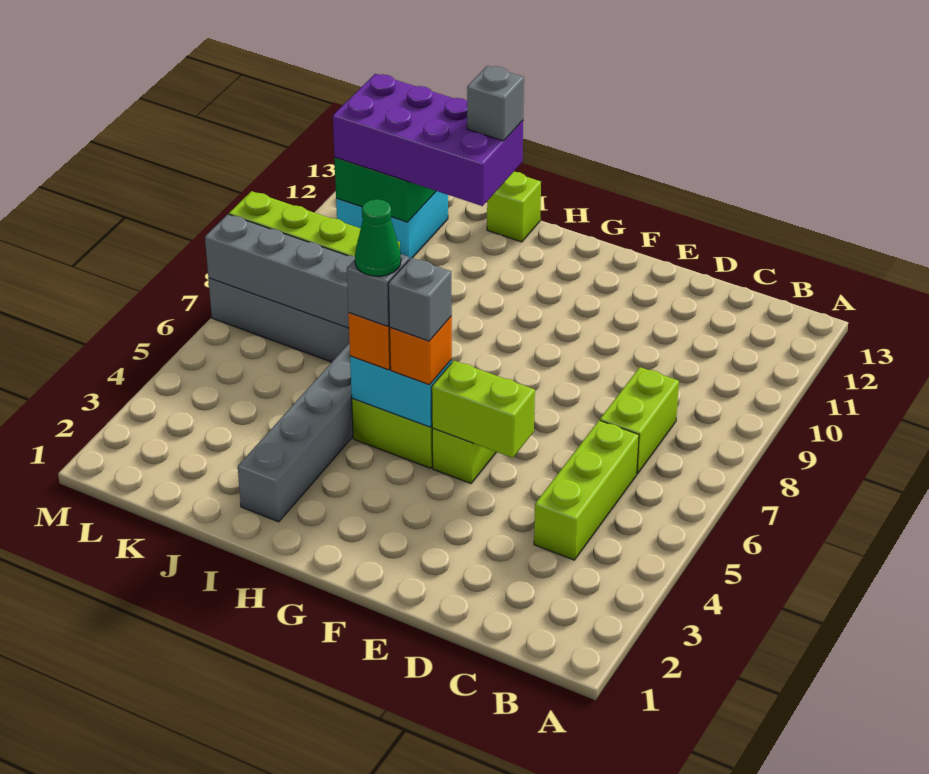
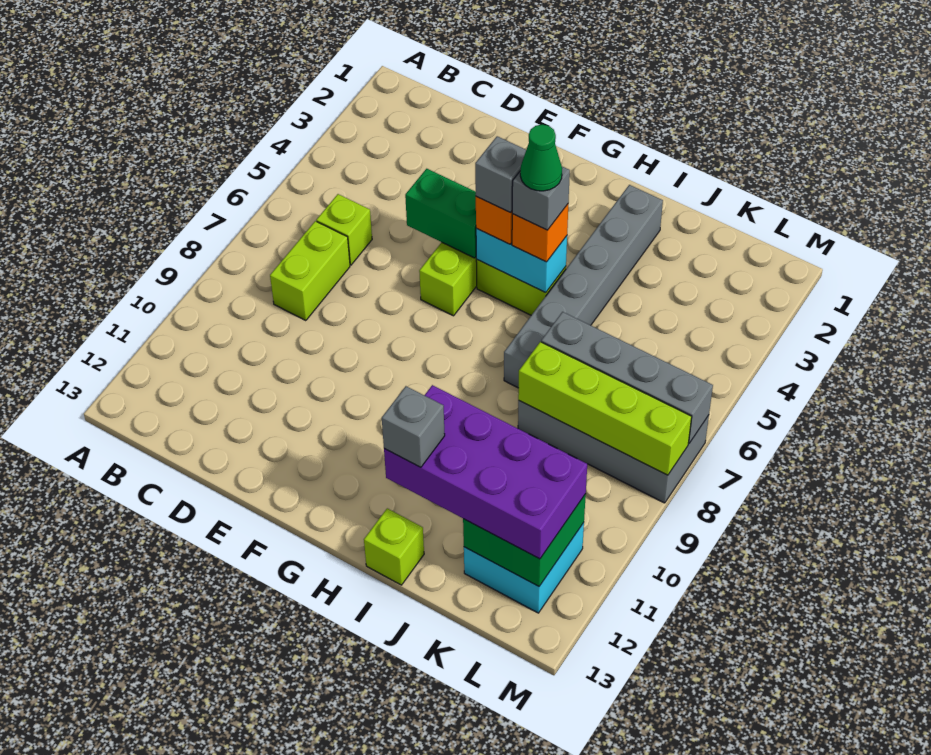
lime brick C4:C6 level 1 -> lime brick C6 level 1
lime brick E5:F5 level 2 -> green brick E5:F5 level 2

